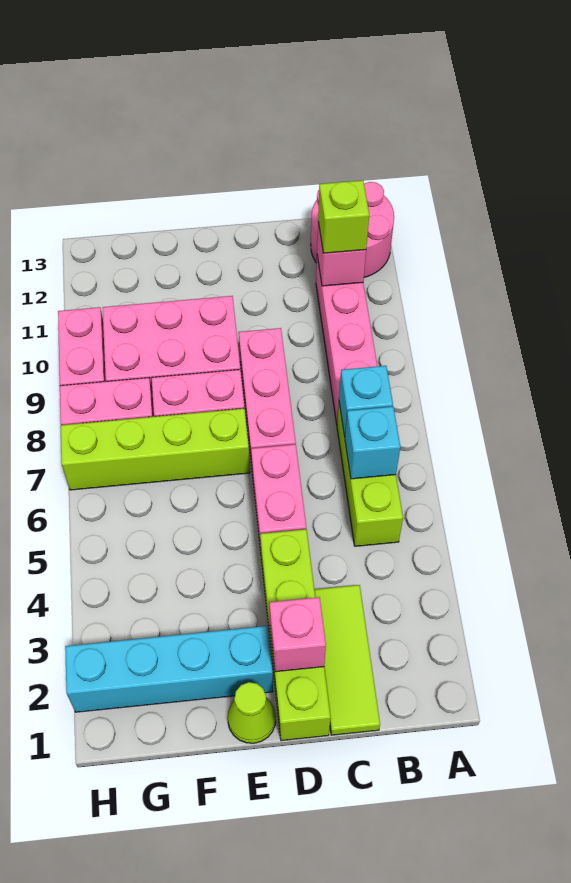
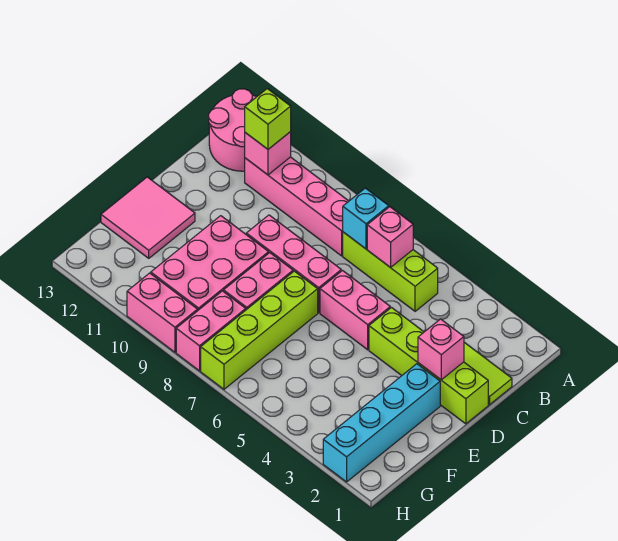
cyan brick B6 level 2 -> pink brick B6 level 2
lime cone E1 level 1 -> none
none -> pink tile E12:F13 level 1

